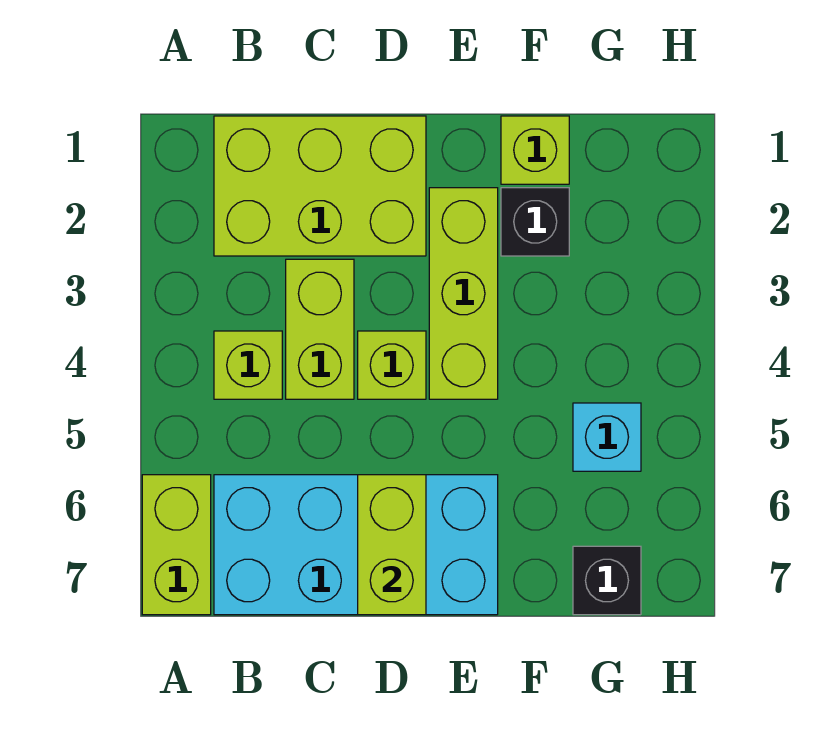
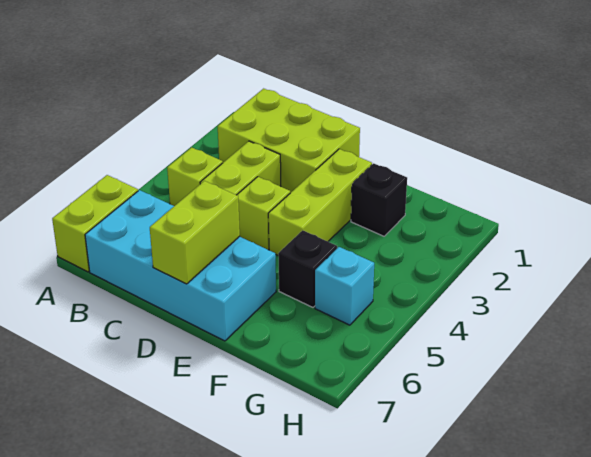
lime brick F1 level 1 -> none
black brick G7 level 1 -> black brick F5 level 1

